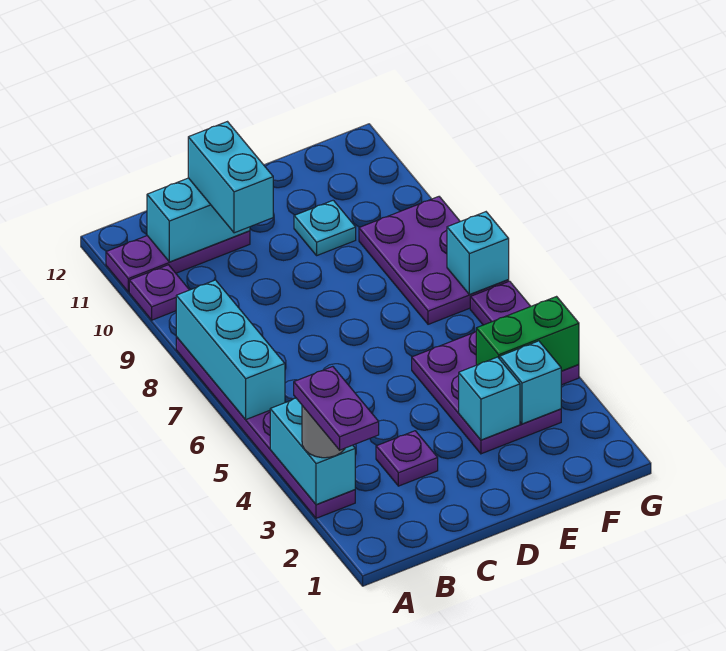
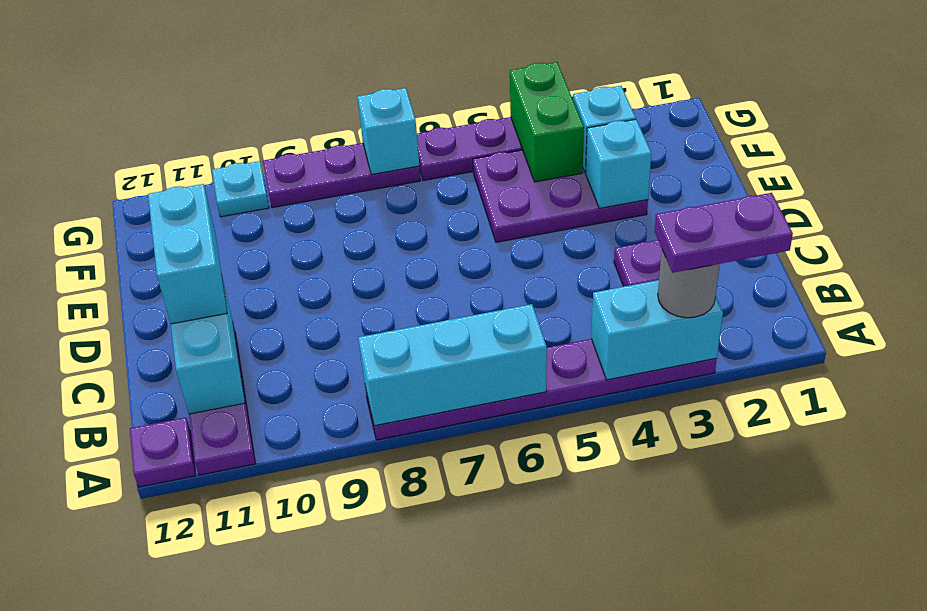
purple plate A10 level 1 -> purple plate A12 level 1
cyan brick C10:C11 level 3 -> cyan brick C11:D11 level 3
cyan plate E10 level 1 -> cyan plate G10 level 1
purple plate F7:G9 level 1 -> purple plate G7:G9 level 1

